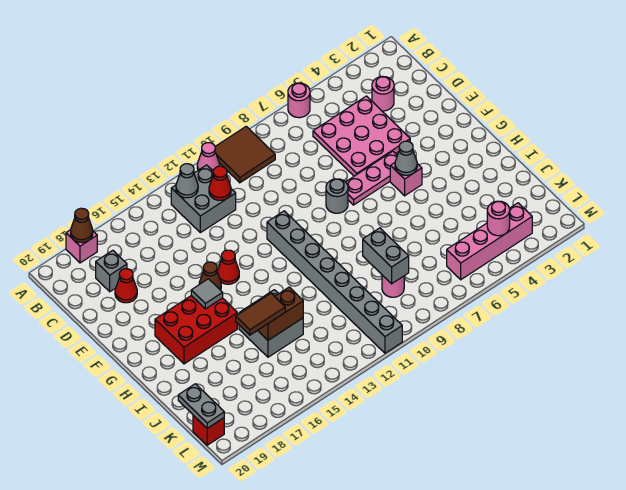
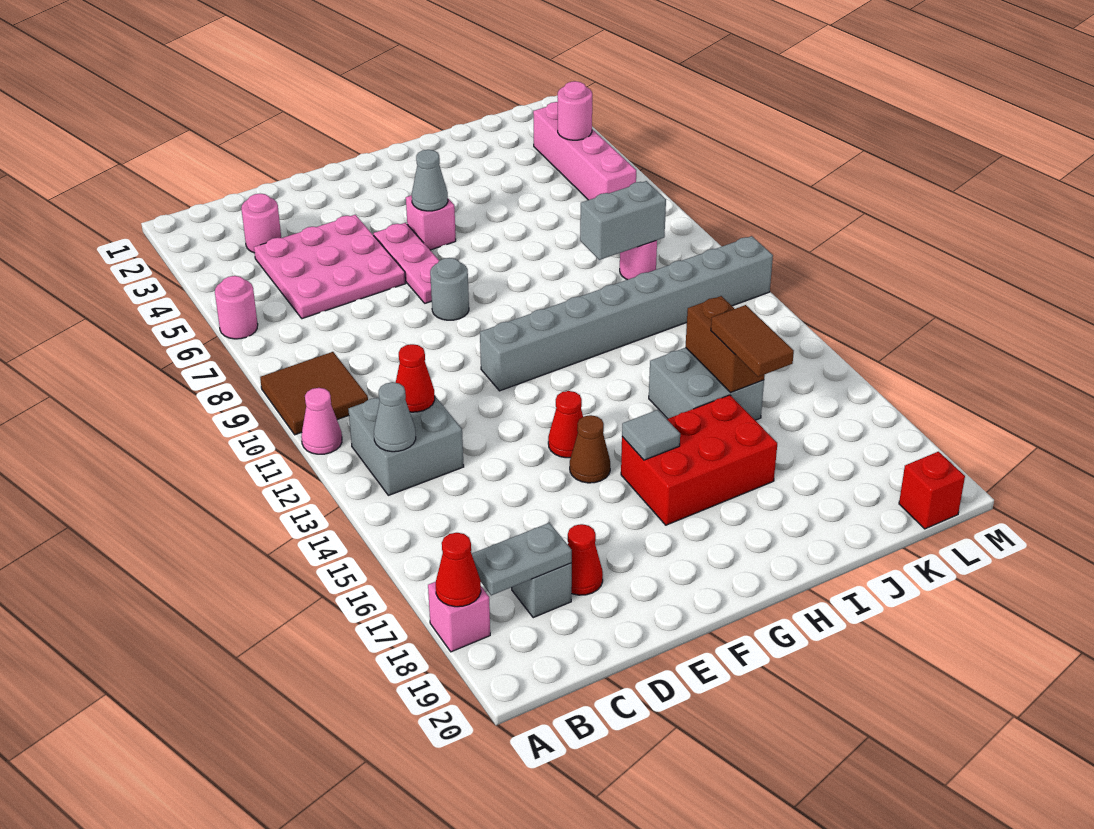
brown cone A18 level 2 -> red cone A18 level 2
red brick G16:H18 level 1 -> red brick G16:I17 level 1
grey plate K20:L20 level 2 -> grey plate B18:C18 level 2

